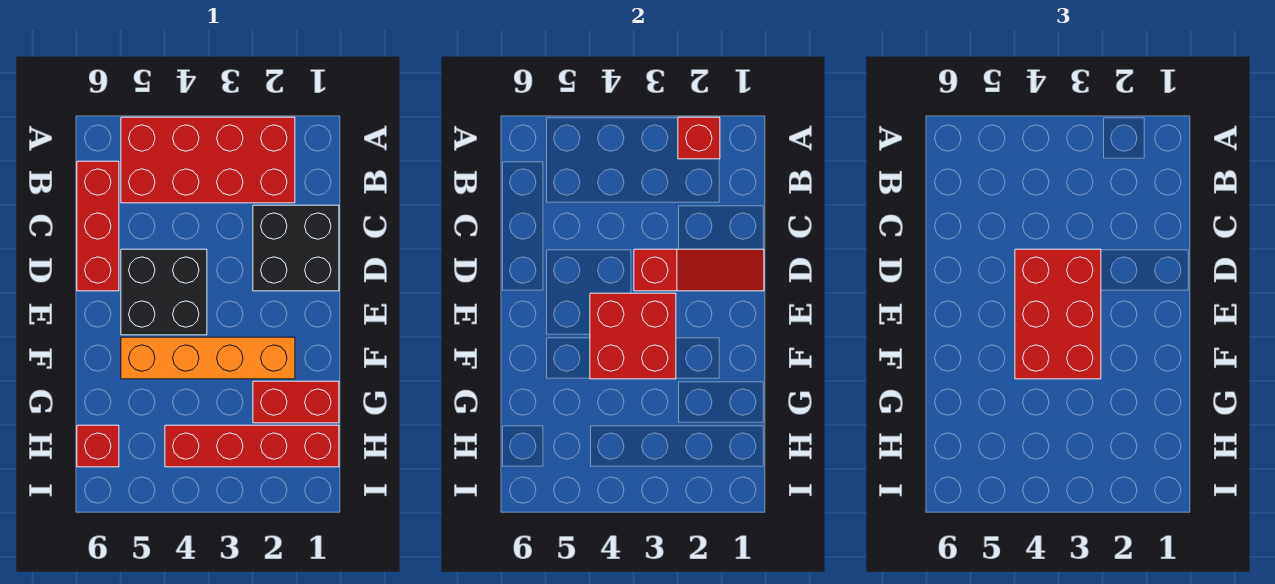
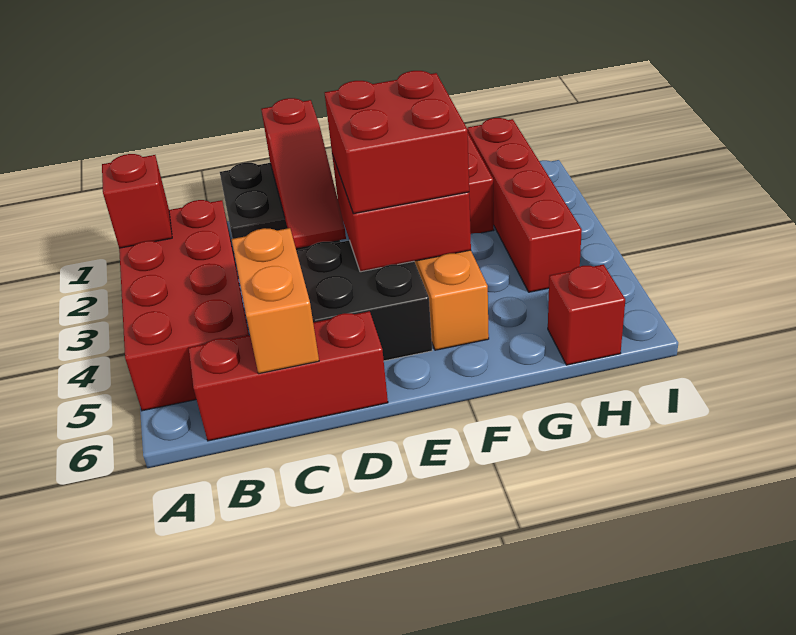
none -> orange brick C5:C6 level 2
red slope D1:D3 level 2 top 3 -> red slope D1:D3 level 2 top 1
red brick D3:F4 level 3 -> red brick E3:F4 level 3

